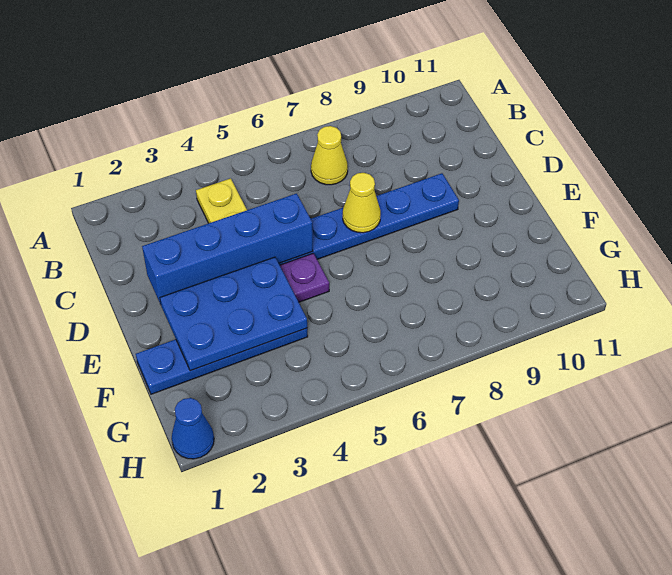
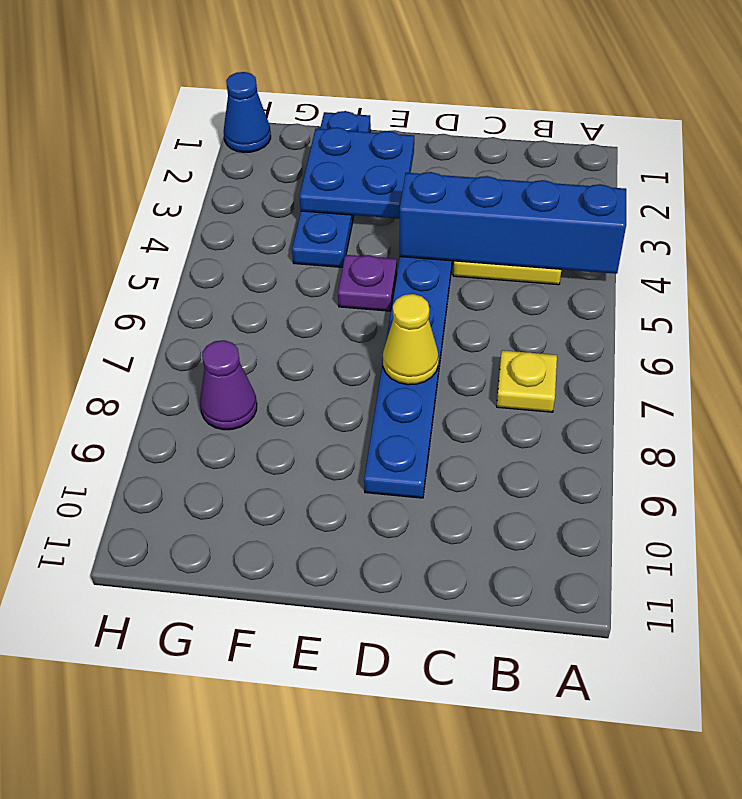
yellow cone B7 level 1 -> yellow plate B7 level 1
blue brick D2:D5 level 2 -> blue brick A4:D4 level 2
blue plate E2:F4 level 2 -> blue plate E2:F3 level 2
none -> purple cone G8 level 1

